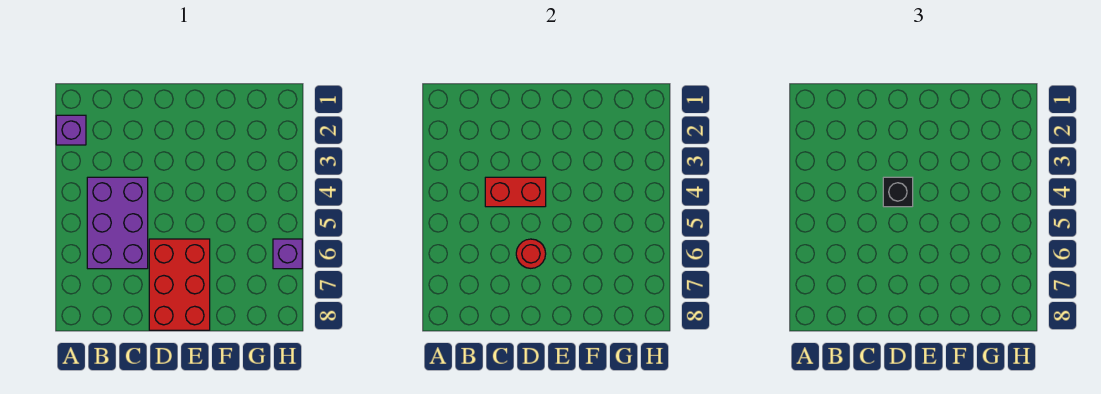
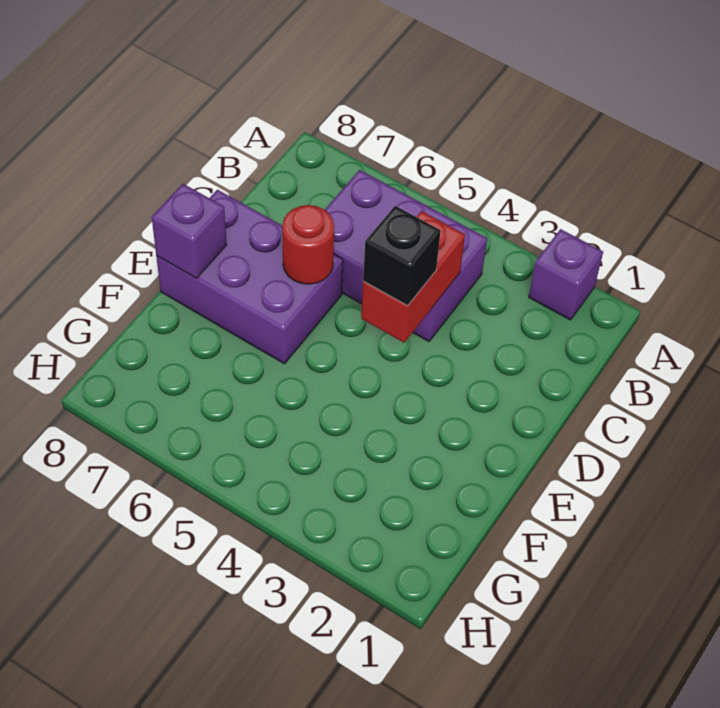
red brick D6:E8 level 1 -> purple brick D6:E8 level 1
purple brick H6 level 1 -> purple brick E8 level 2

